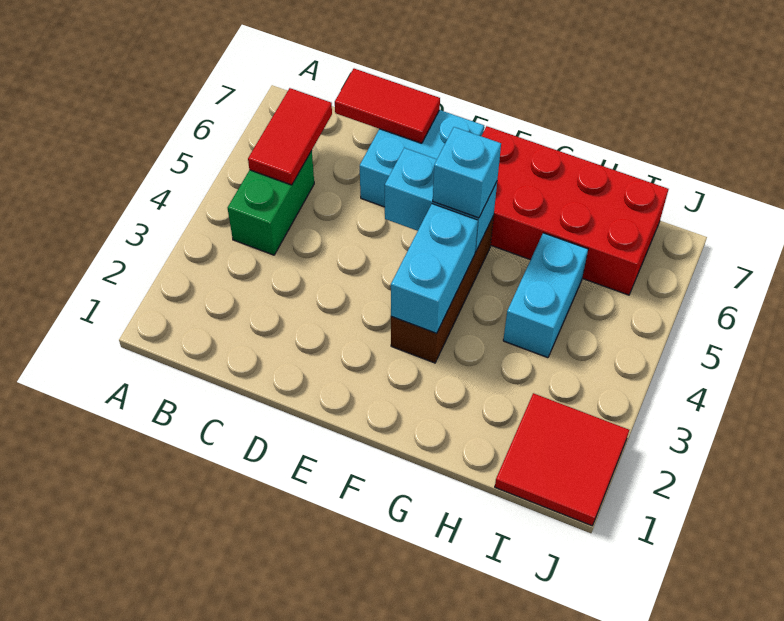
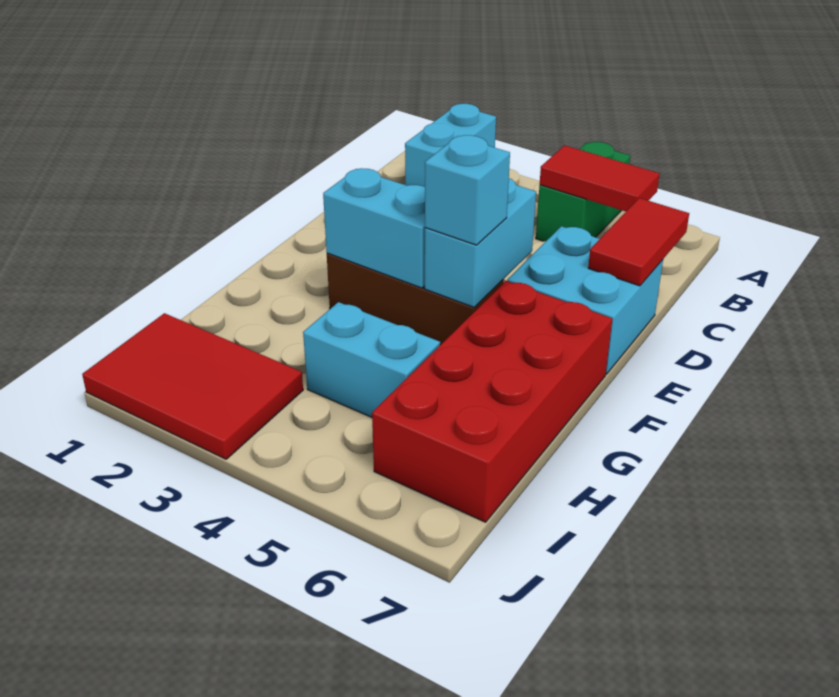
none -> cyan brick A2:B2 level 1
green brick B4:B5 level 1 -> green brick A5:B5 level 1
red tile I1:J2 level 1 -> red tile I1:J3 level 1

